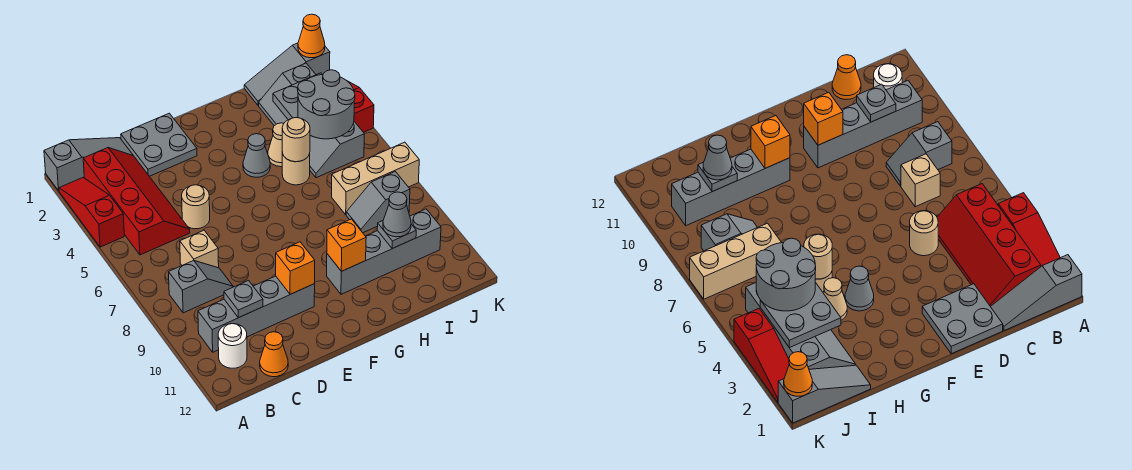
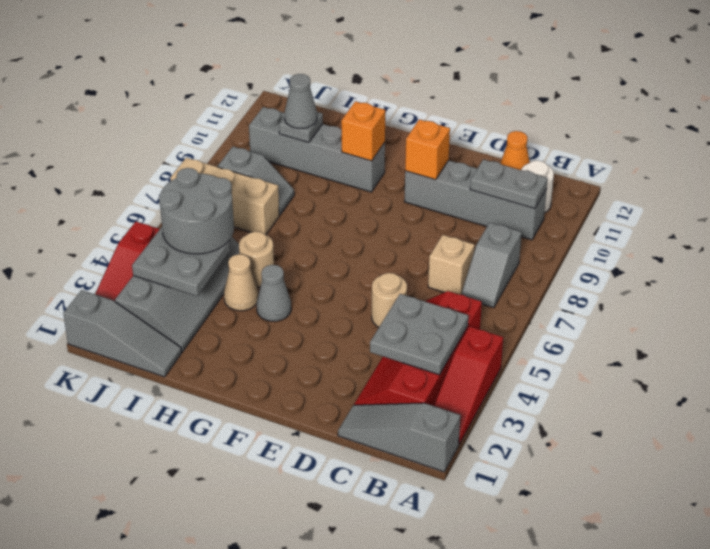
grey slope B8:C8 level 1 top B -> grey slope B7:B8 level 1 top 8
grey plate C10 level 2 -> grey plate B10:C10 level 2
grey plate D1:E2 level 1 -> grey plate B3:C4 level 2
tan round brick H5 level 2 -> none
orange cone K1 level 2 -> none

